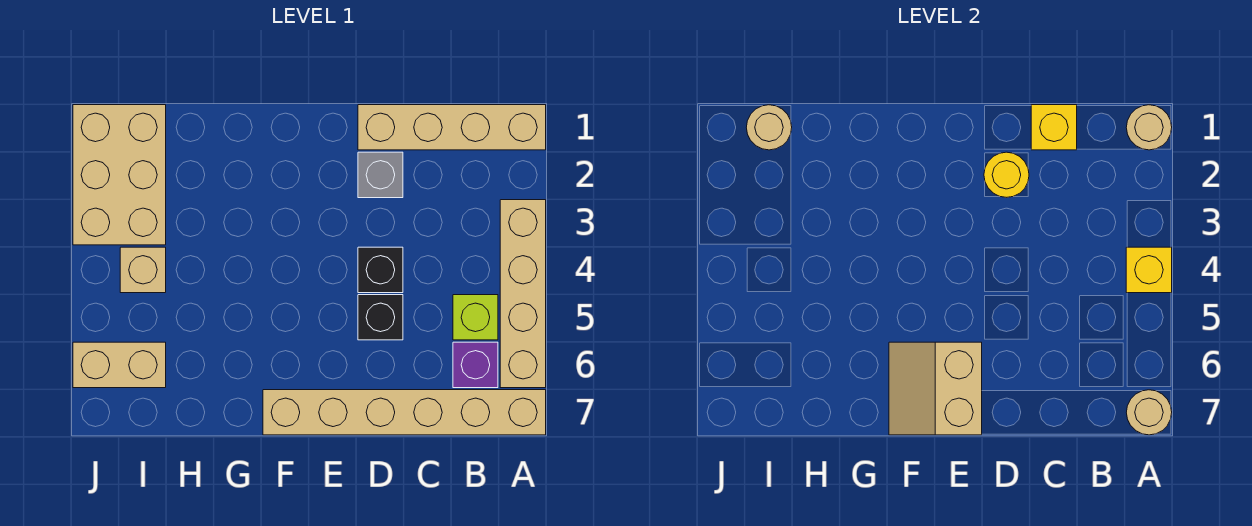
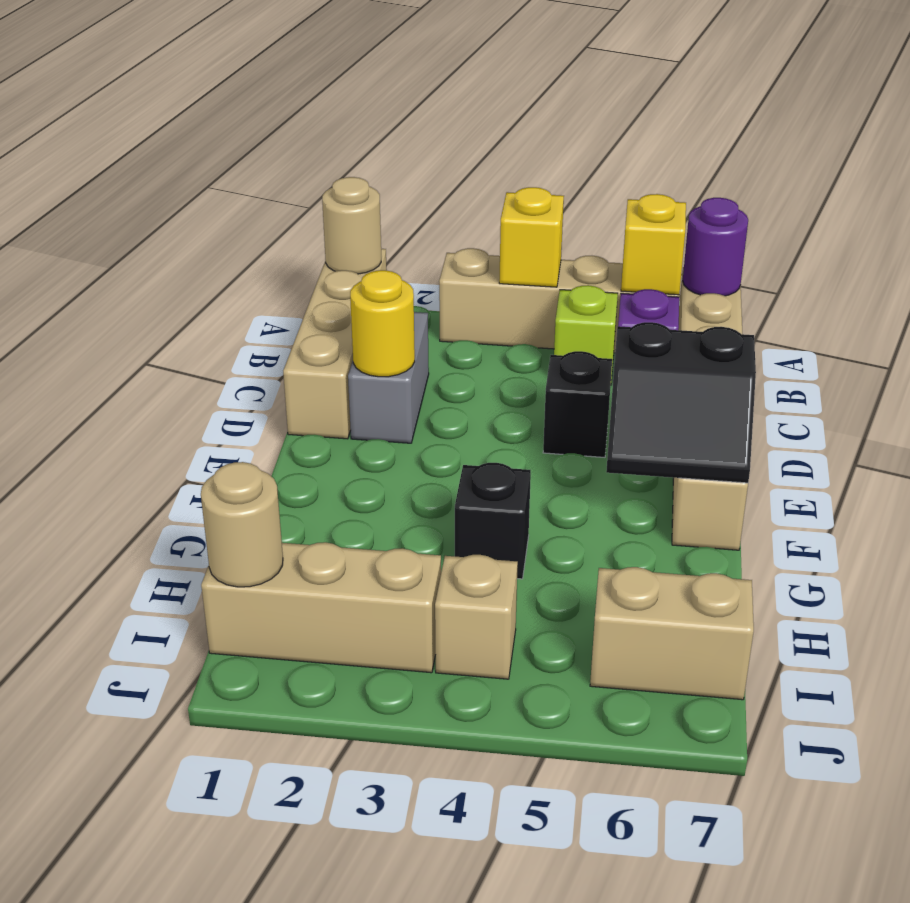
tan round brick A7 level 2 -> purple round brick A7 level 2
yellow brick C1 level 2 -> yellow brick A6 level 2
grey brick D2 level 1 -> grey brick C2:D2 level 1
black brick D4 level 1 -> black brick G4 level 1
tan slope E6:F7 level 2 top E -> black slope E6:F7 level 2 top E
tan brick I1:J3 level 1 -> tan brick I1:I3 level 1
tan brick I6:J6 level 1 -> tan brick I6:I7 level 1

